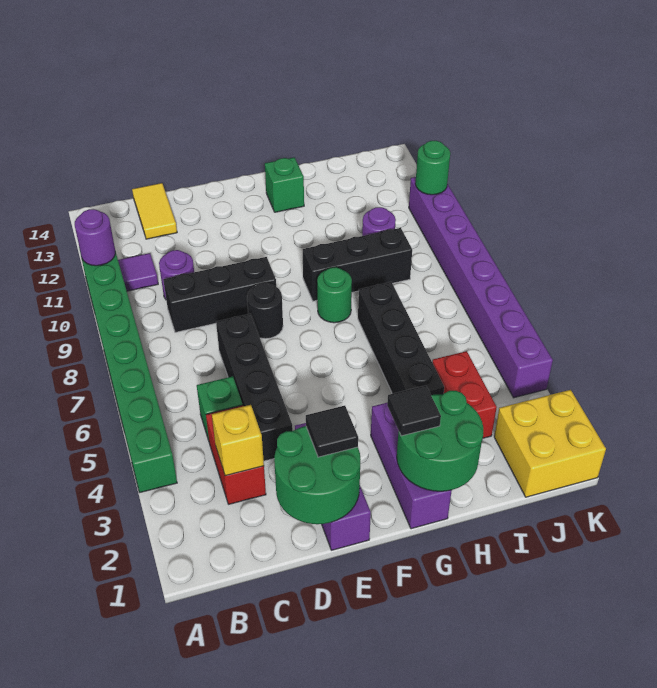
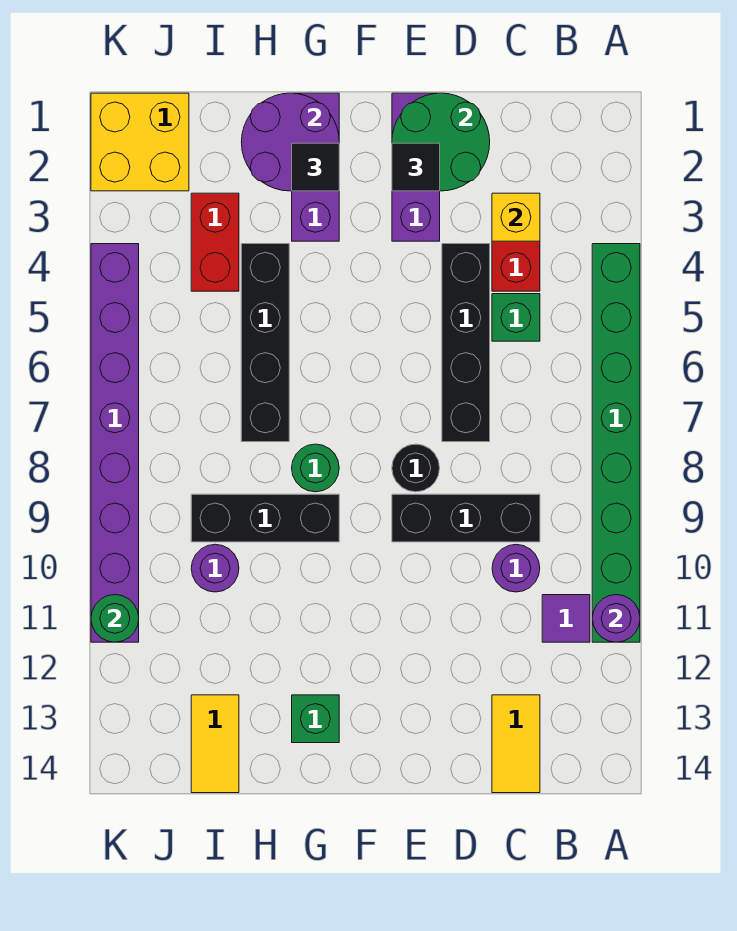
green round brick G1:H2 level 2 -> purple round brick G1:H2 level 2
none -> yellow tile I13:I14 level 1

